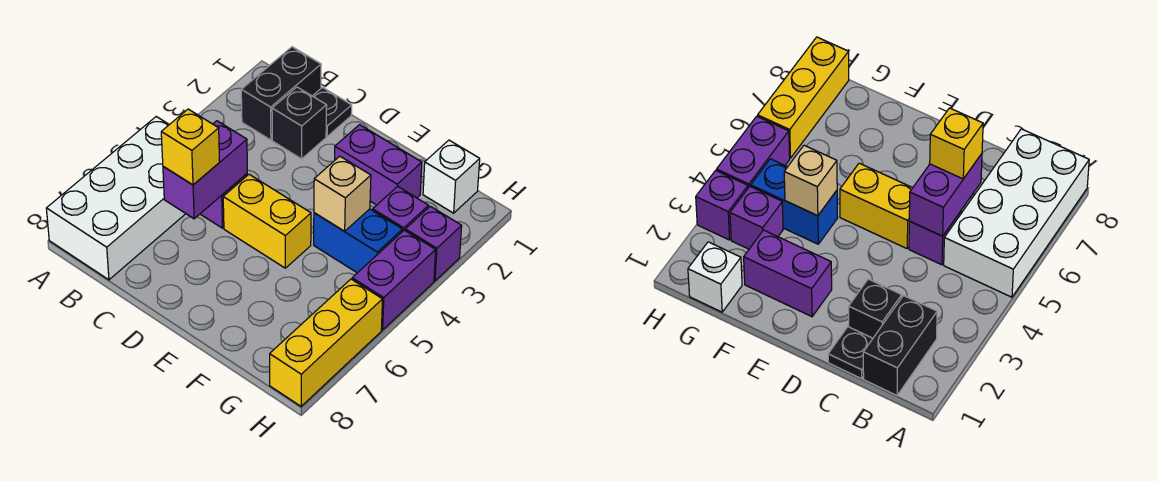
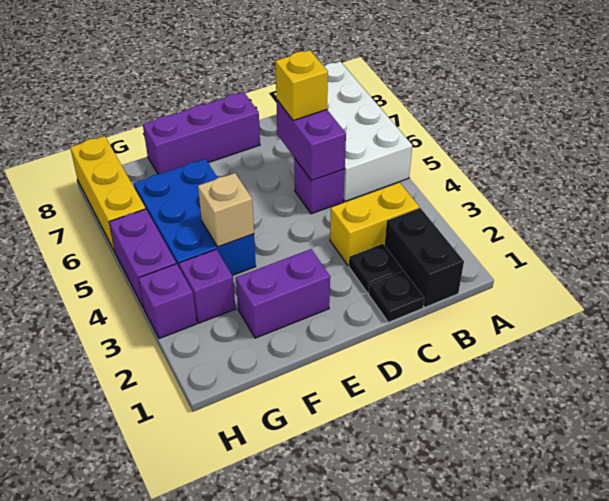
black brick C2 level 1 -> black plate C2 level 1
yellow brick D5:E5 level 1 -> yellow brick B3:C3 level 1
none -> purple brick D8:F8 level 1
blue brick F4:G4 level 1 -> blue brick F4:G6 level 1
white brick G1 level 1 -> none

